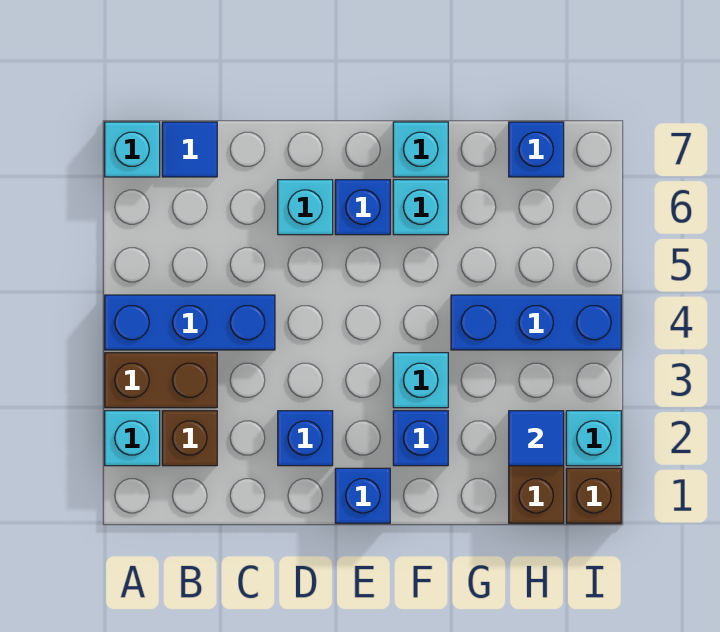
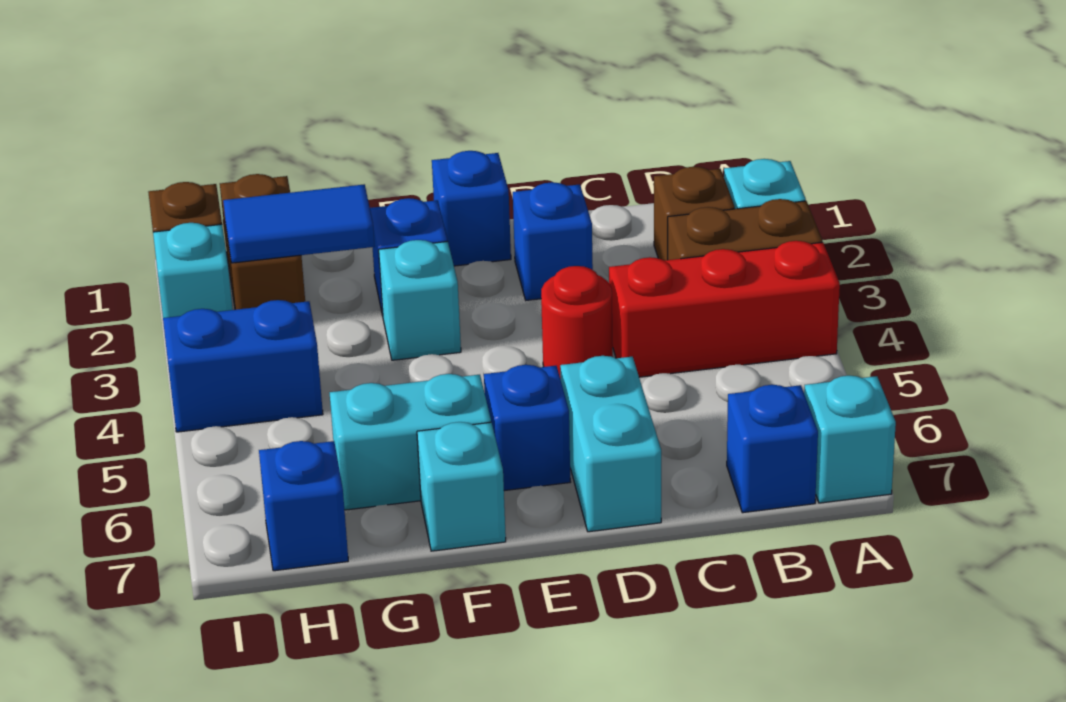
blue brick A4:C4 level 1 -> red brick A4:C4 level 1
blue tile B7 level 1 -> blue brick B7 level 1
none -> red round brick D4 level 1
cyan brick D6 level 1 -> cyan brick D6:D7 level 1
cyan brick F6 level 1 -> cyan brick F6:G6 level 1
blue brick G4:I4 level 1 -> blue brick H4:I4 level 1
blue tile H2 level 2 -> blue tile G2:H2 level 2

